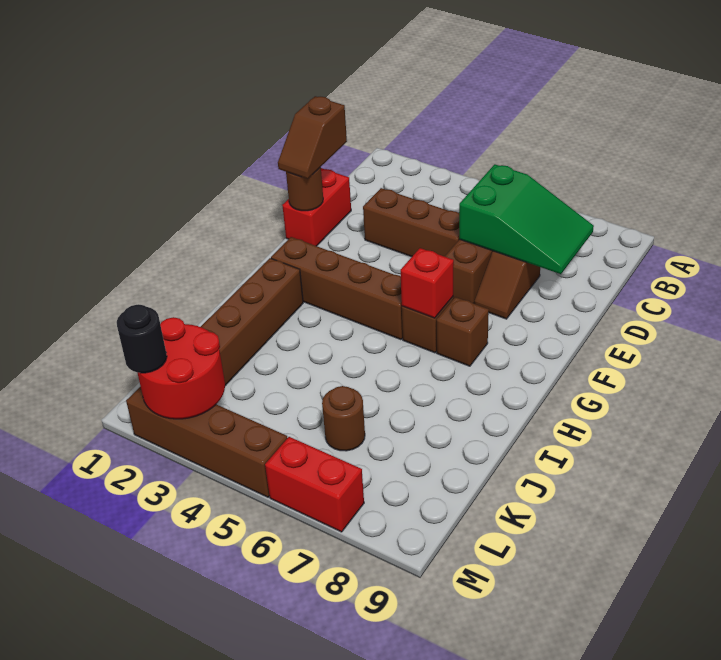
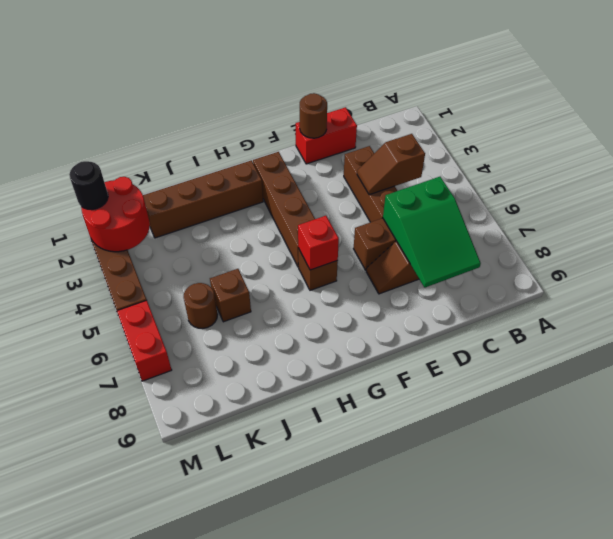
brown slope D1:E1 level 3 top D -> brown slope C4:D4 level 2 top C
brown brick G7 level 1 -> brown brick J6 level 1

